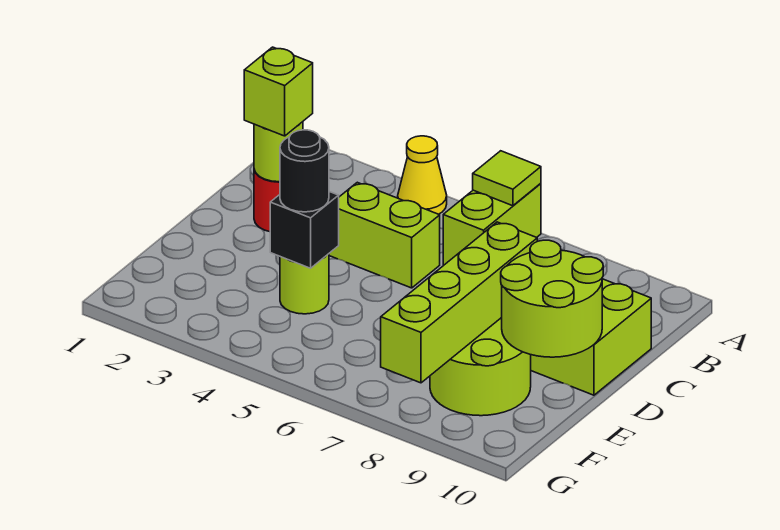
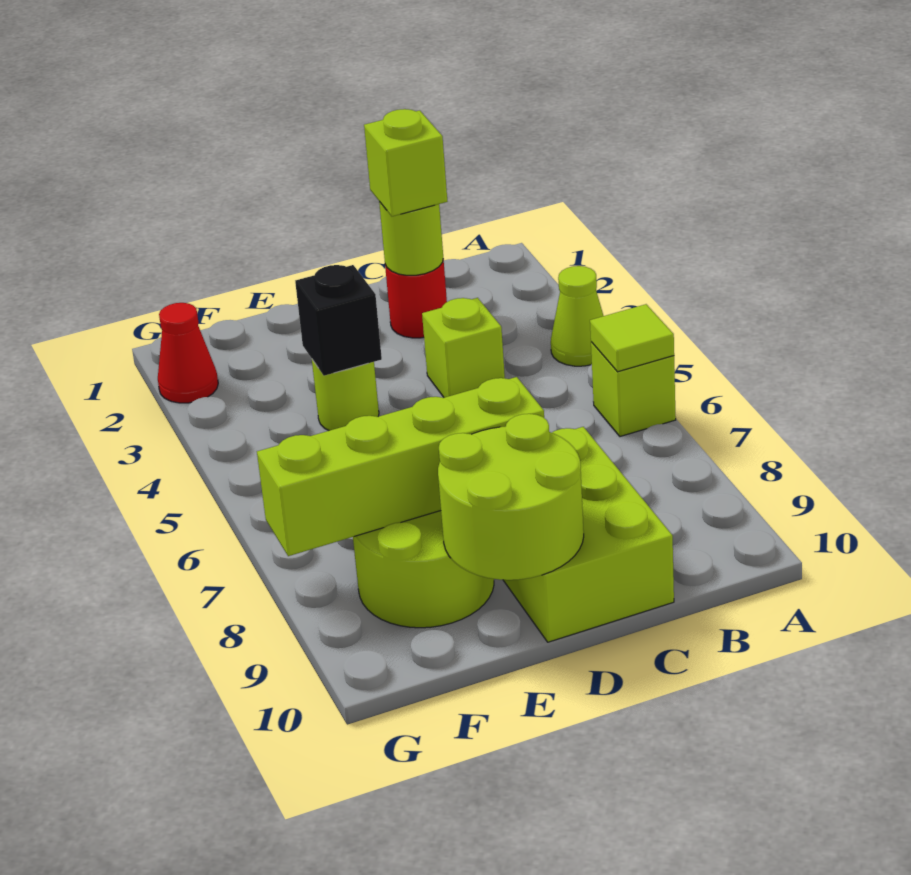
yellow cone A4 level 1 -> lime cone A4 level 1
lime brick A6:B6 level 1 -> lime brick A6 level 1
lime brick C4:C5 level 1 -> lime brick C4 level 1
black round brick E4 level 3 -> none
none -> red cone G2 level 1

